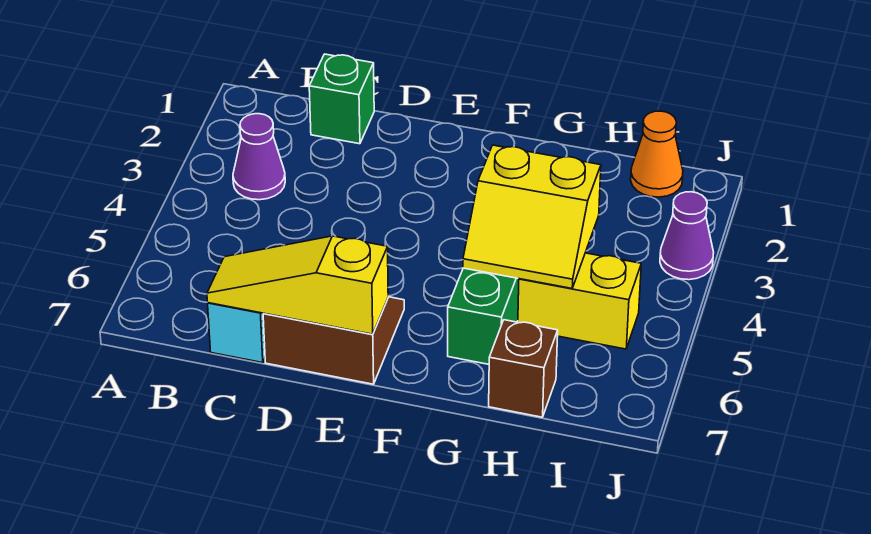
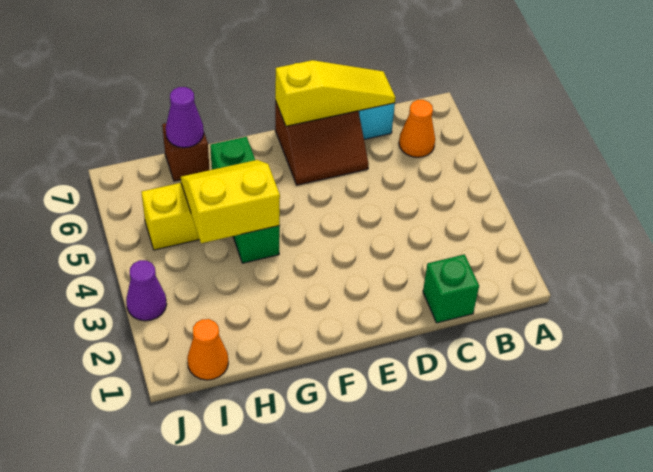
purple cone B3 level 1 -> purple cone H7 level 2
none -> orange cone B6 level 1

